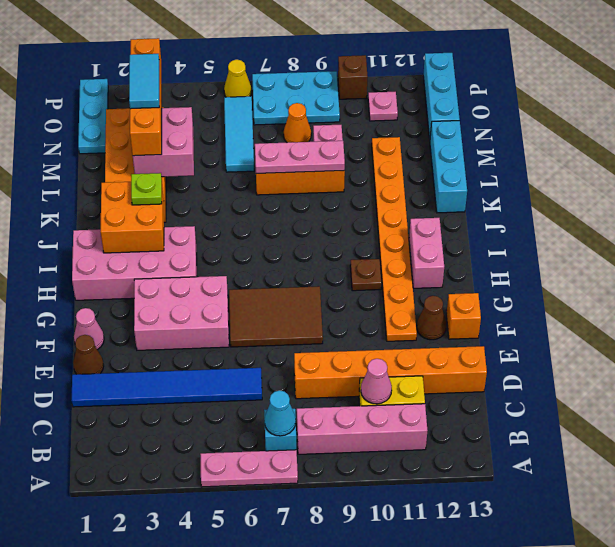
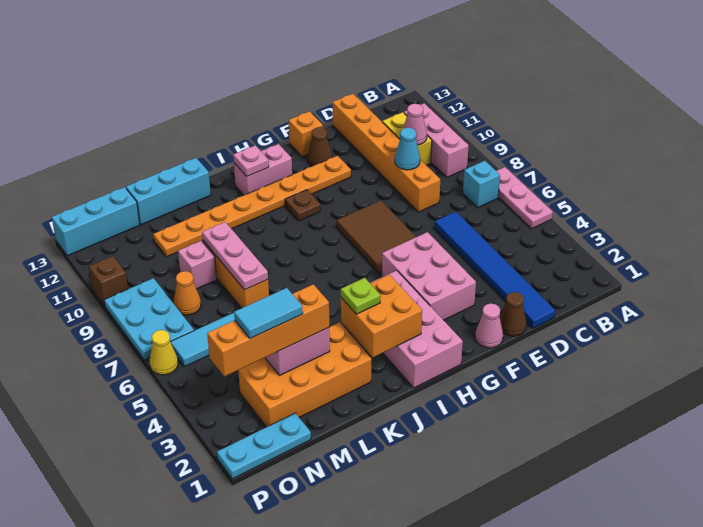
cyan cone B7 level 2 -> cyan cone D9 level 2
pink brick B8:B11 level 1 -> pink brick B9:B11 level 1
pink plate O11 level 1 -> pink plate I12 level 2

